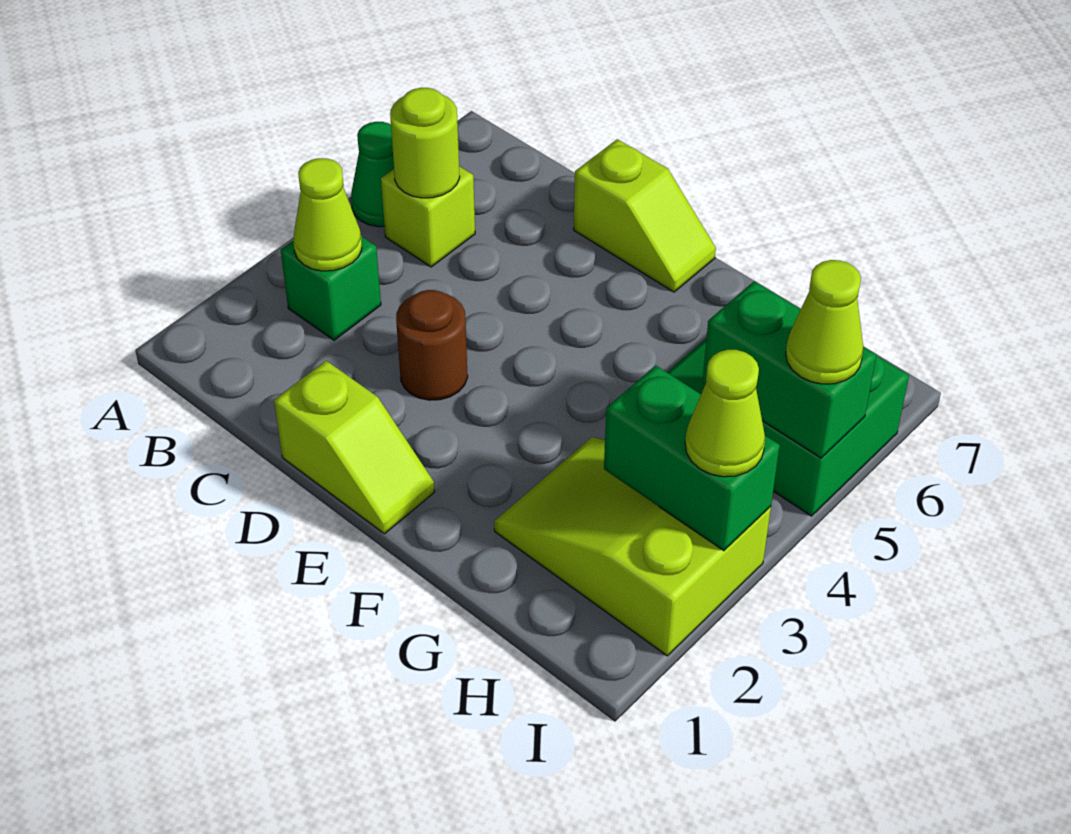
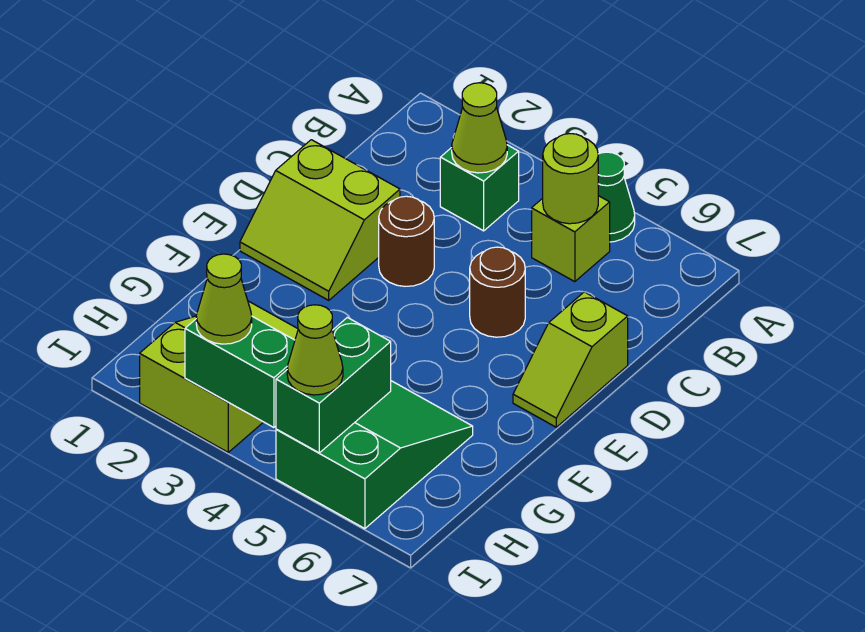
lime slope D1:E1 level 1 top D -> lime slope D1:E2 level 1 top D
none -> brown round brick D5 level 1
green brick H3:I3 level 2 -> green brick I3:I4 level 2

